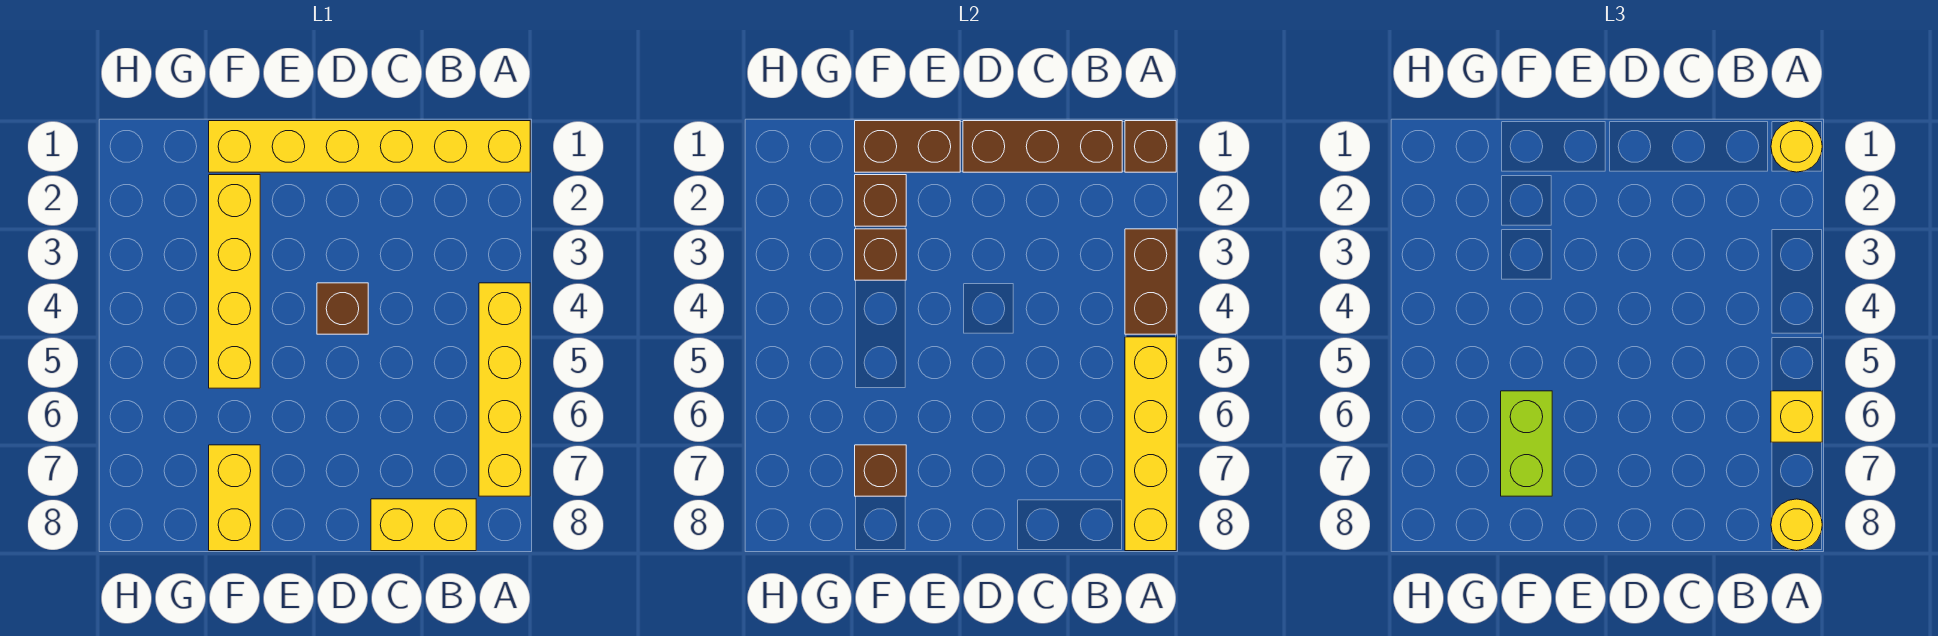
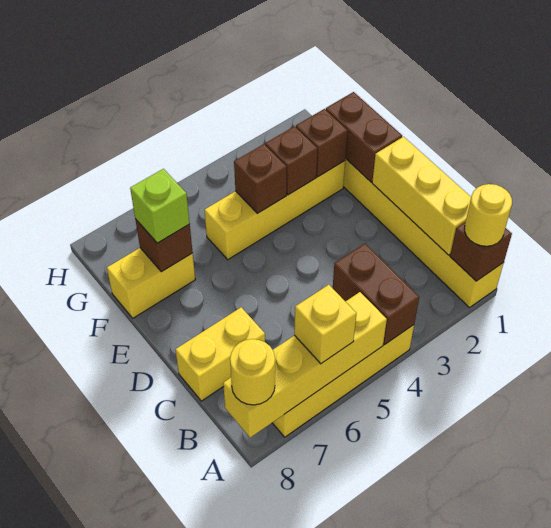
brown brick A3:A4 level 2 -> brown brick A4:B4 level 2
brown brick B1:D1 level 2 -> yellow brick B1:D1 level 2
yellow brick B8:C8 level 1 -> yellow brick C7:C8 level 1
brown brick D4 level 1 -> brown brick F4 level 2
lime brick F6:F7 level 3 -> lime brick F7 level 3

